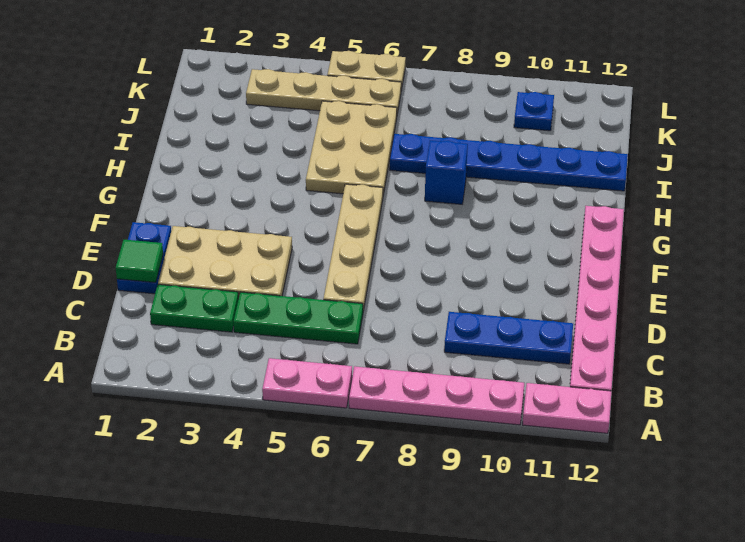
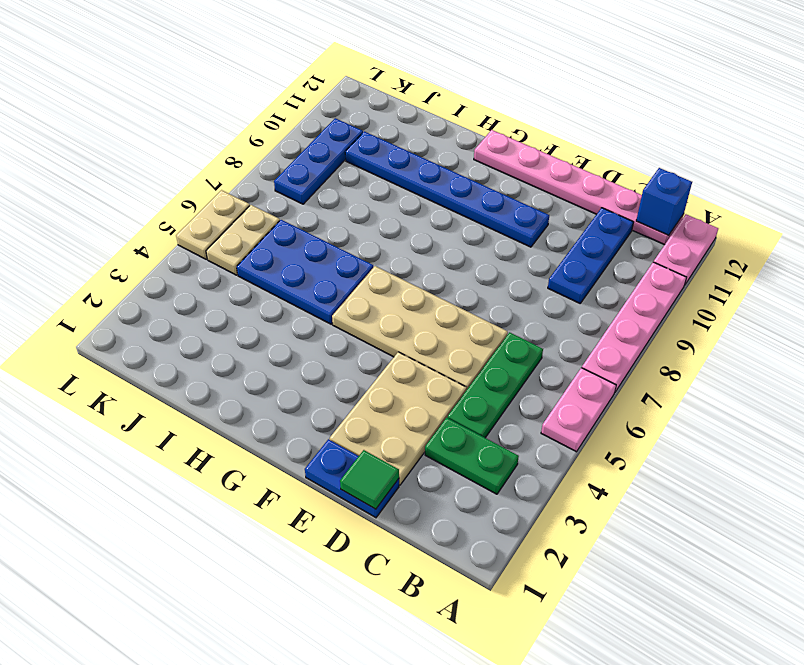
green plate C2:C3 level 1 -> green plate B3:C3 level 1
tan plate D6:G6 level 1 -> tan plate D5:G6 level 1
tan plate H5:J6 level 1 -> blue plate H5:J6 level 1
blue brick H8 level 1 -> blue brick B12 level 2
blue plate I7:I12 level 1 -> blue plate E10:J10 level 1
tan plate K3:K6 level 1 -> tan plate K5:K6 level 1
blue plate K10 level 1 -> blue plate K8:K10 level 1

